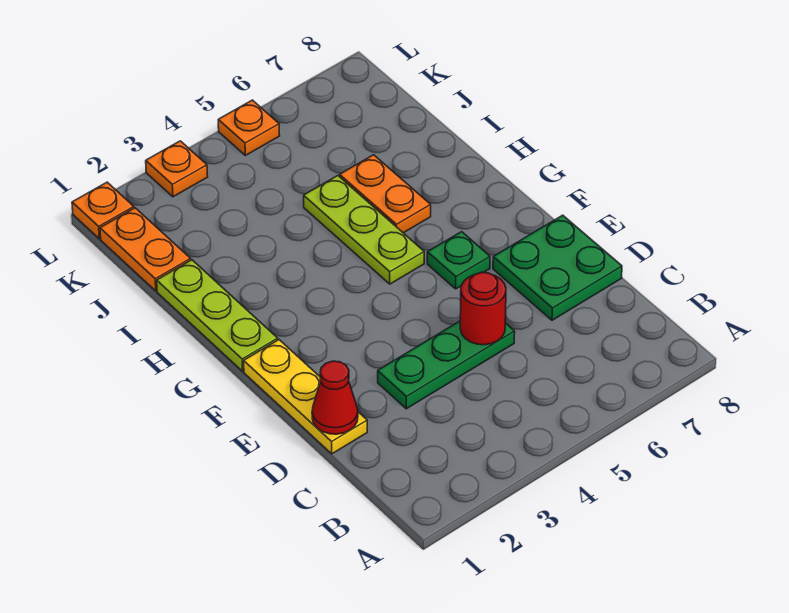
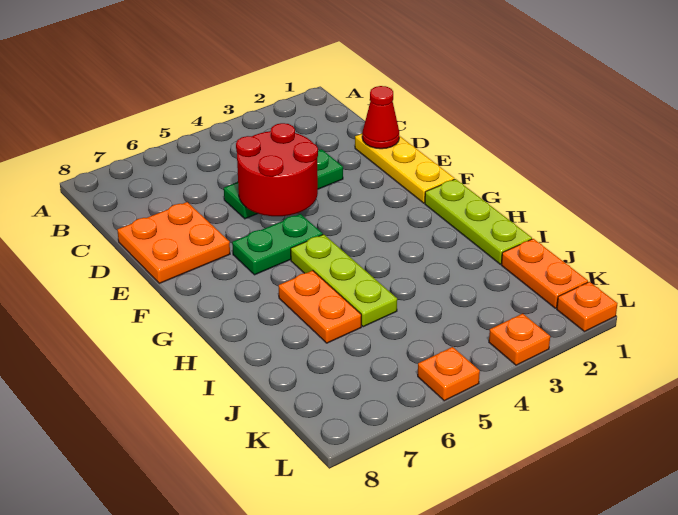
red round brick D5 level 2 -> red round brick D4:E5 level 2
green plate D7:E8 level 1 -> orange plate D7:E8 level 1
green plate F6 level 1 -> green plate F5:F6 level 1

